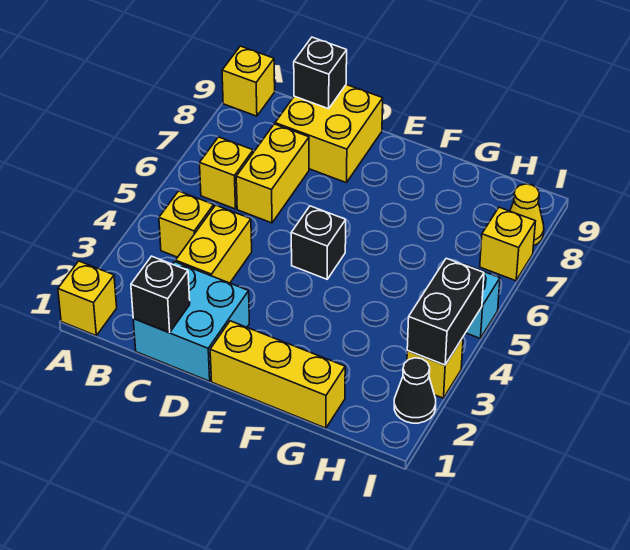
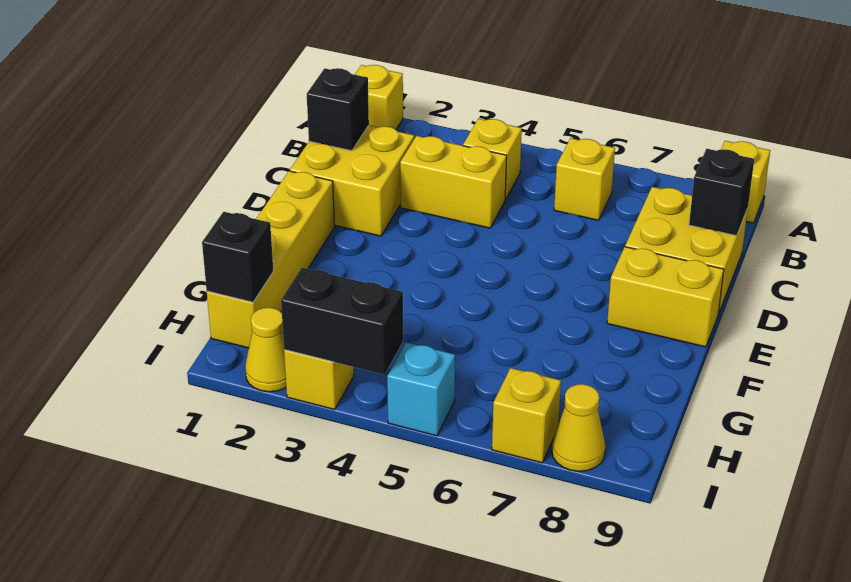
cyan brick C1:D2 level 1 -> yellow brick C1:D2 level 1
yellow brick C6:C7 level 1 -> yellow brick E8:E9 level 1
yellow brick E1:G1 level 1 -> yellow brick E1:H1 level 1
black brick E5 level 1 -> black brick H1 level 2
black cone I2 level 1 -> yellow cone I2 level 1

